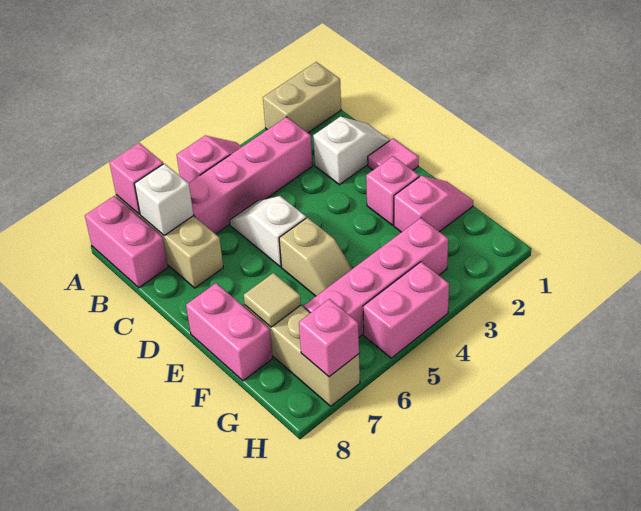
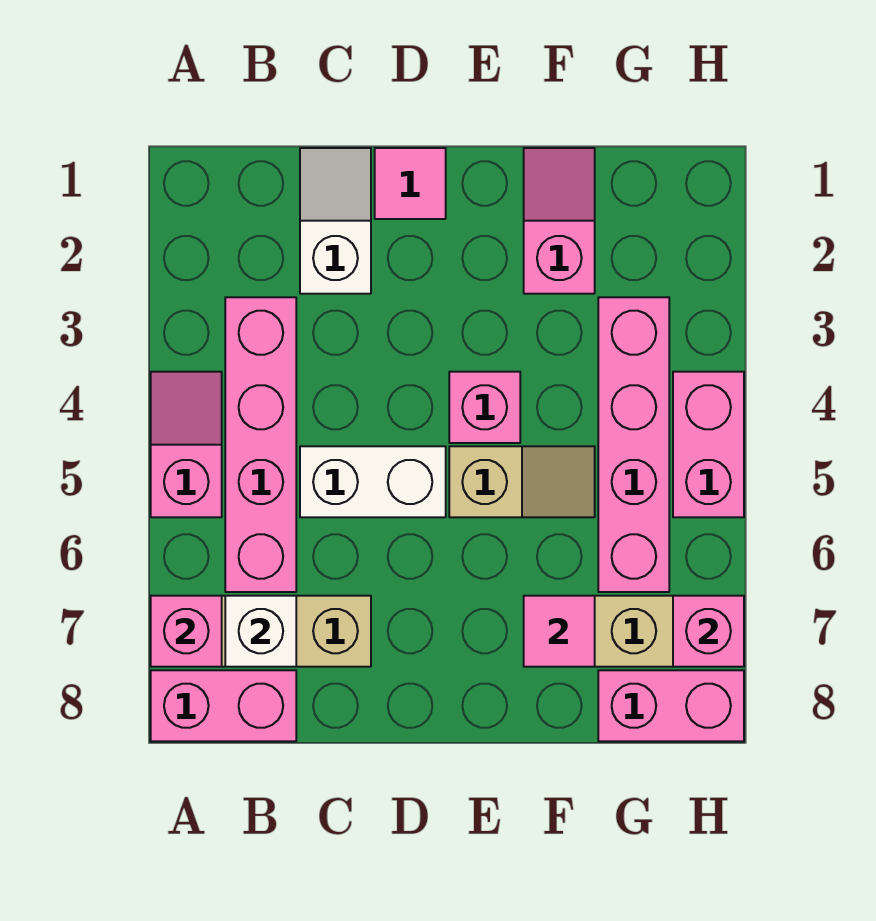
tan brick A1:A2 level 1 -> none
white slope C5:D5 level 1 top D -> white brick C5:D5 level 1
pink brick E2 level 1 -> pink brick E4 level 1
pink brick E8:F8 level 1 -> pink brick G8:H8 level 1
tan tile F7 level 2 -> pink tile F7 level 2

